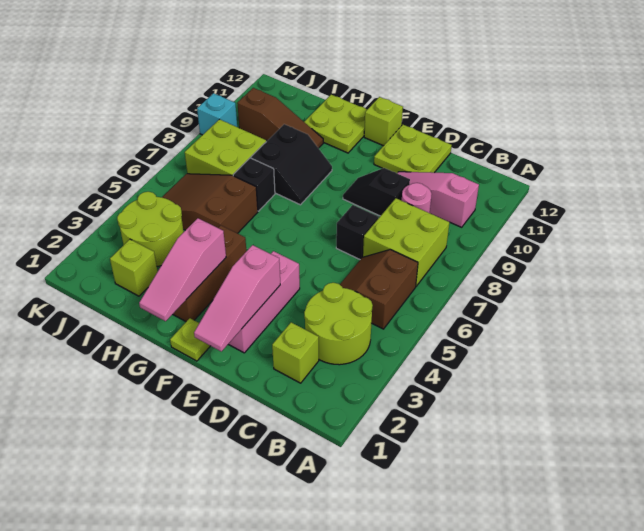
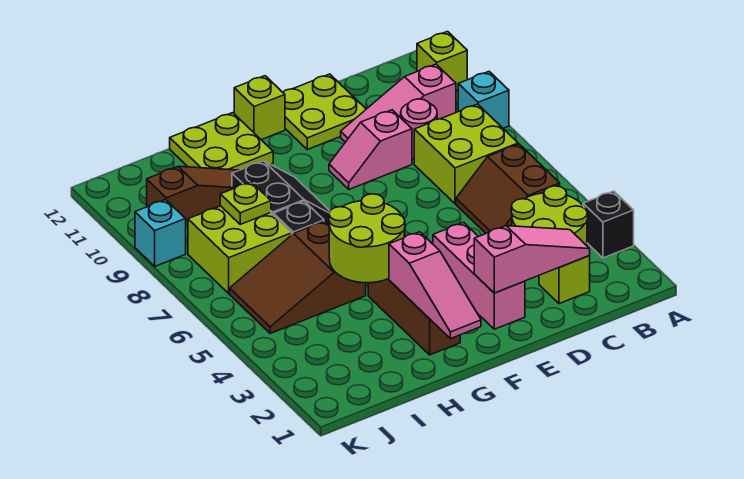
none -> cyan brick A9 level 1
black brick D7 level 1 -> black brick A3 level 1
black slope D9:E9 level 1 top D -> pink slope D9:E9 level 1 top D
pink slope E1:E3 level 2 top 3 -> pink slope C2:E2 level 2 top E
lime plate F1 level 1 -> lime plate I8 level 2
lime brick I2 level 1 -> lime brick A11 level 1
lime round brick I3:J4 level 1 -> lime round brick G4:H5 level 2

